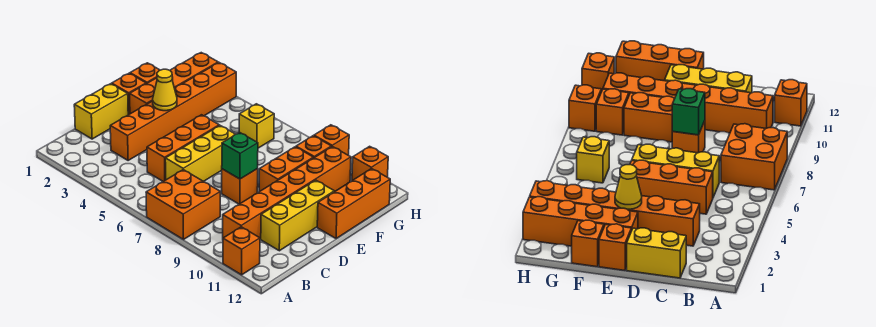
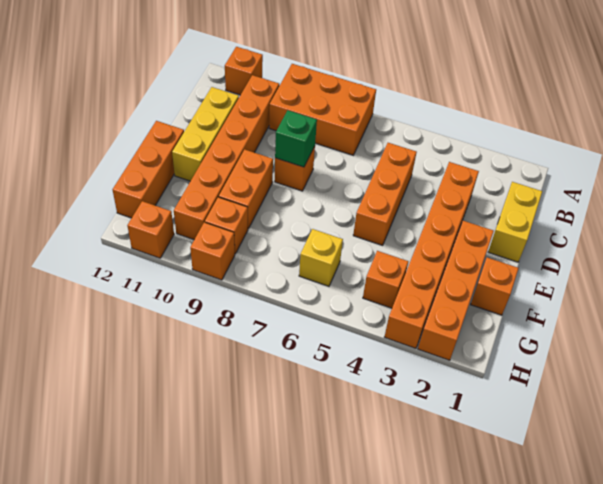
orange brick A7:B8 level 1 -> orange brick A7:B9 level 1
yellow brick C6:E6 level 1 -> none
orange brick E1 level 1 -> orange brick G4 level 1
yellow cone E3 level 2 -> none

